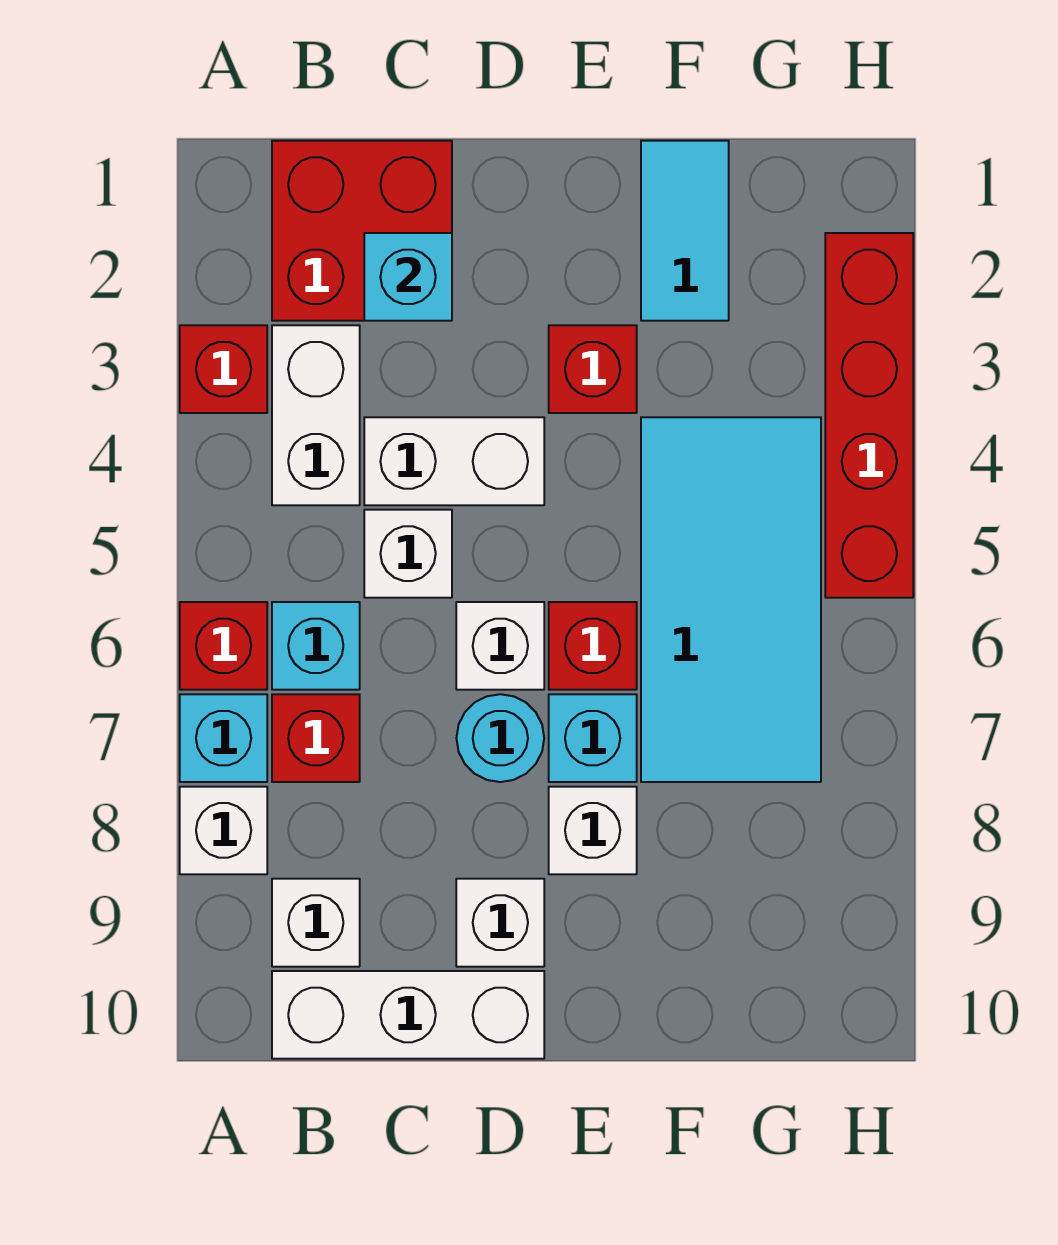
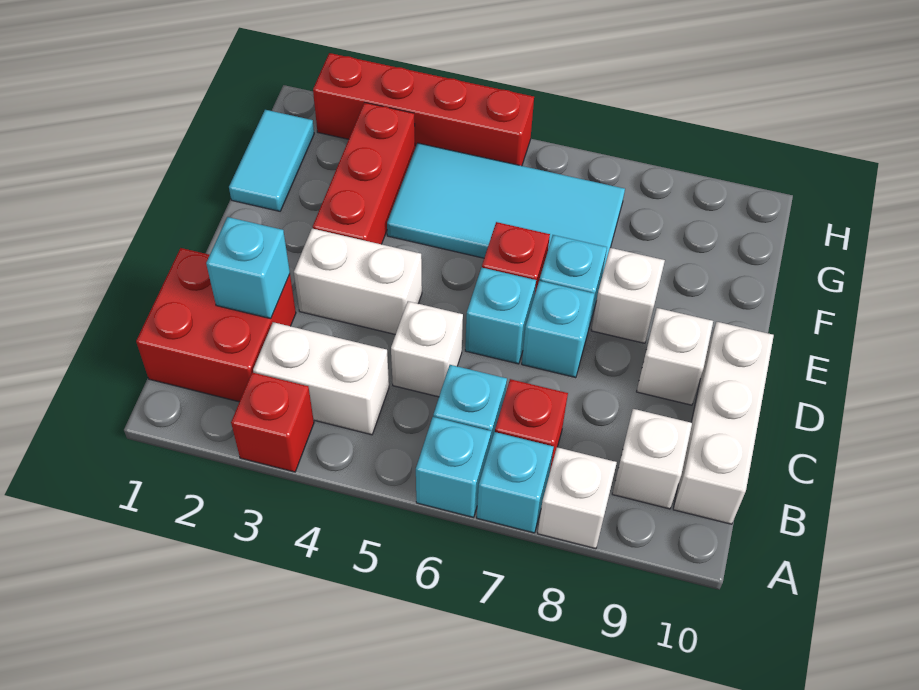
red brick A6 level 1 -> cyan brick A6 level 1
white brick C4:D4 level 1 -> white brick D3:D4 level 1
white brick D6 level 1 -> cyan brick D6 level 1
cyan round brick D7 level 1 -> cyan brick D7 level 1
red brick E3 level 1 -> red brick E3:G3 level 1
cyan tile F1:F2 level 1 -> cyan tile F1:G1 level 1

